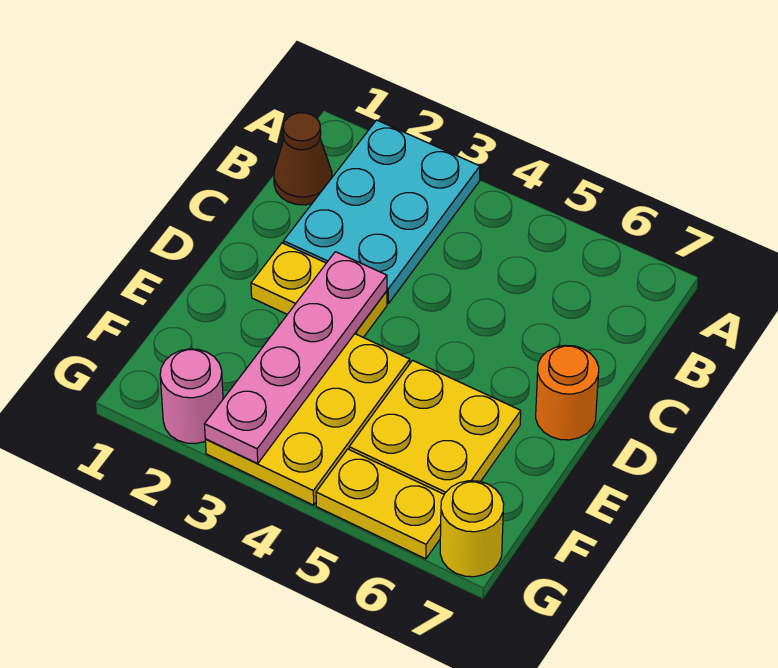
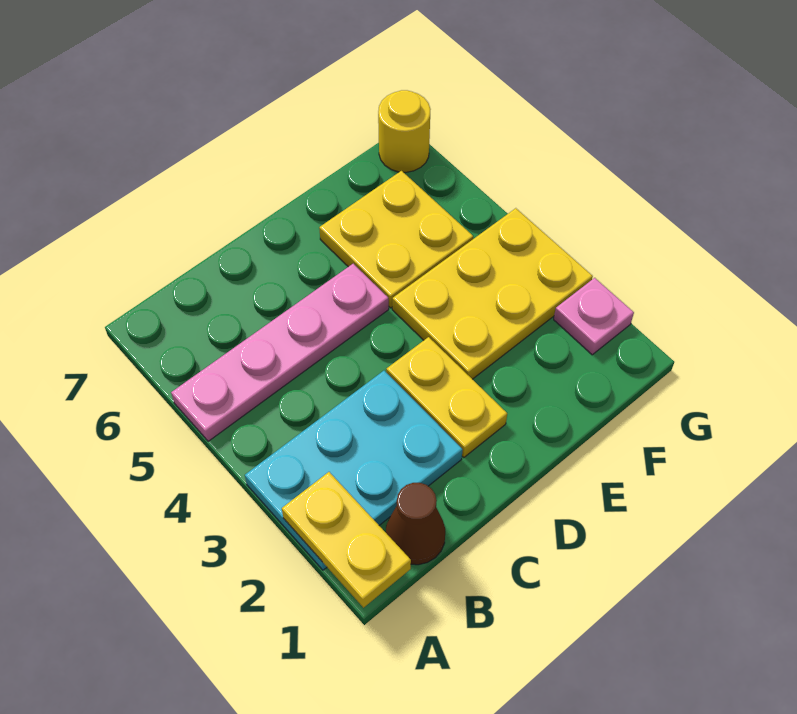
pink plate D3:G3 level 2 -> pink plate A5:D5 level 1
orange round brick D7 level 1 -> none
pink round brick G2 level 1 -> pink plate G2 level 1
yellow plate G5:G6 level 1 -> yellow plate A1:A2 level 2

